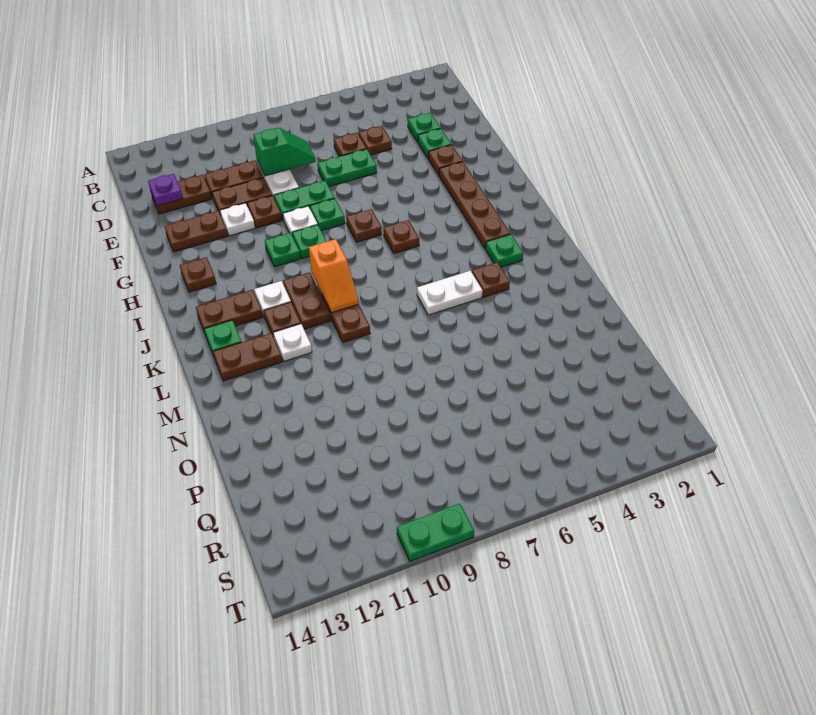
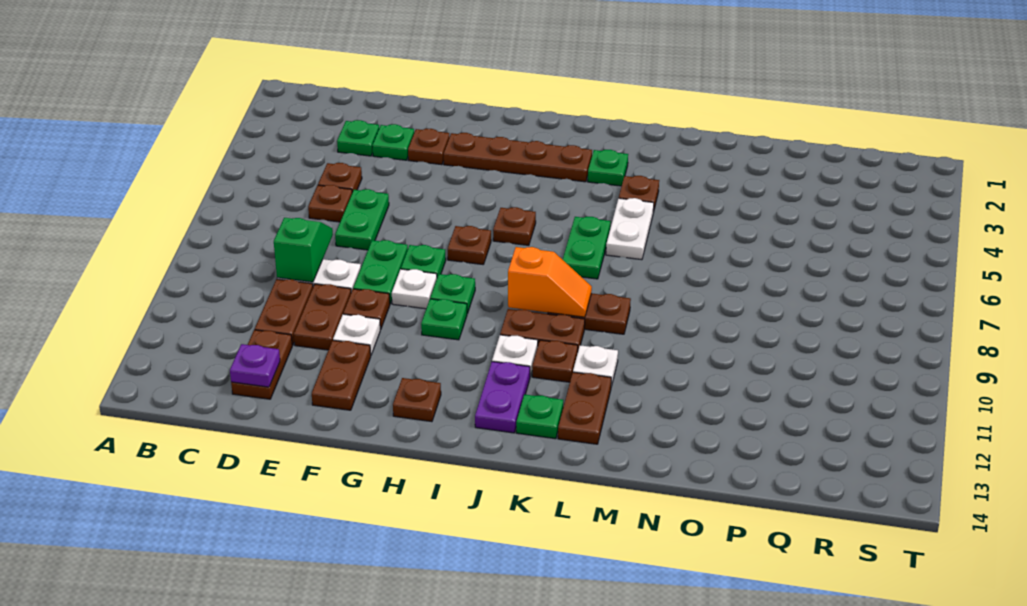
brown plate J12:J13 level 1 -> purple plate J12:J13 level 1
green plate T9:T10 level 1 -> green plate K6:K7 level 1

